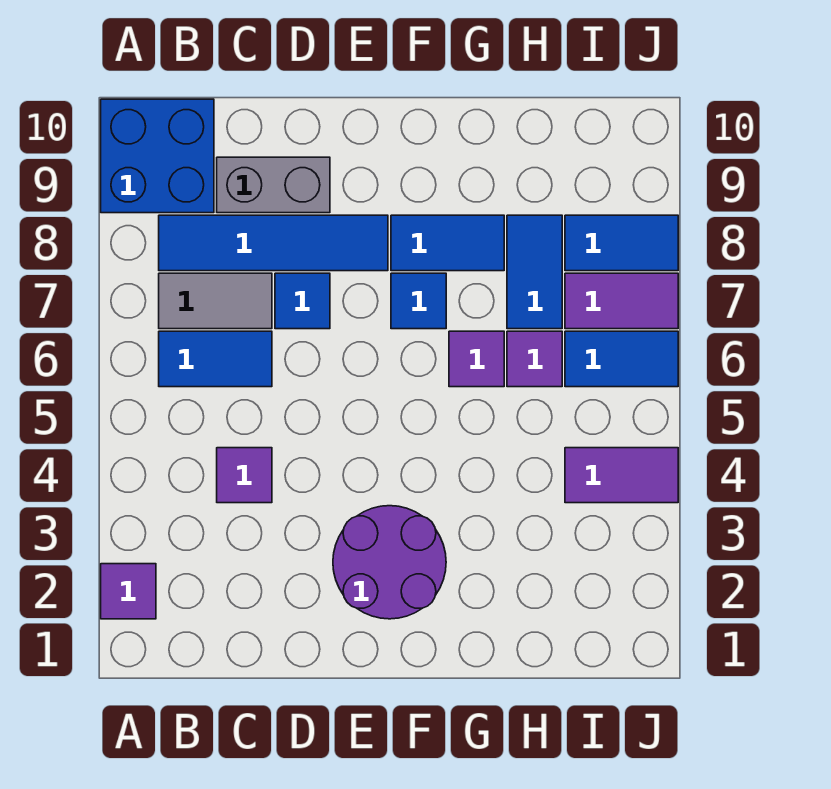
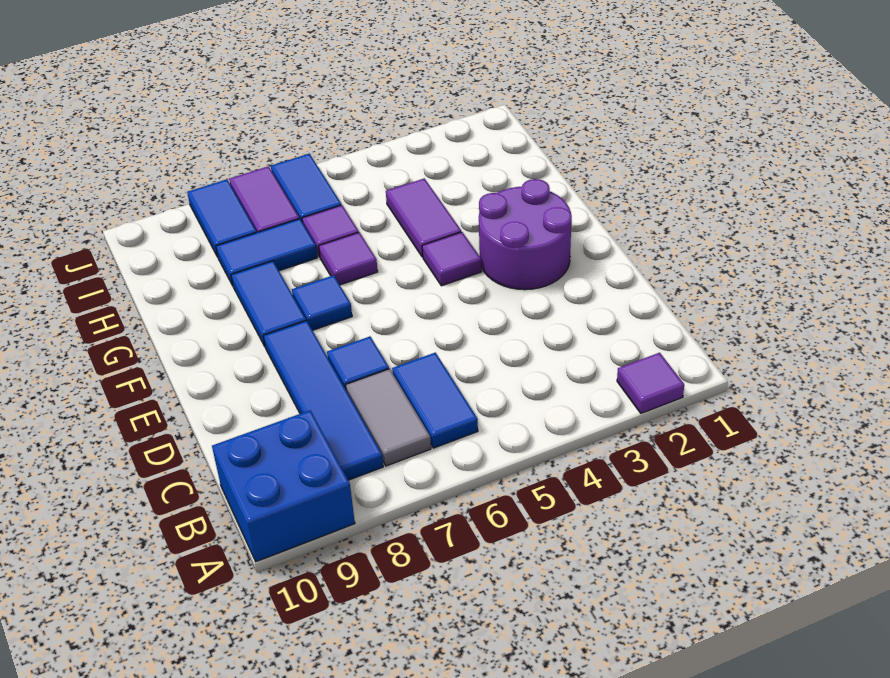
purple tile C4 level 1 -> purple tile F4 level 1
grey brick C9:D9 level 1 -> none
purple tile I4:J4 level 1 -> purple tile G4:H4 level 1

